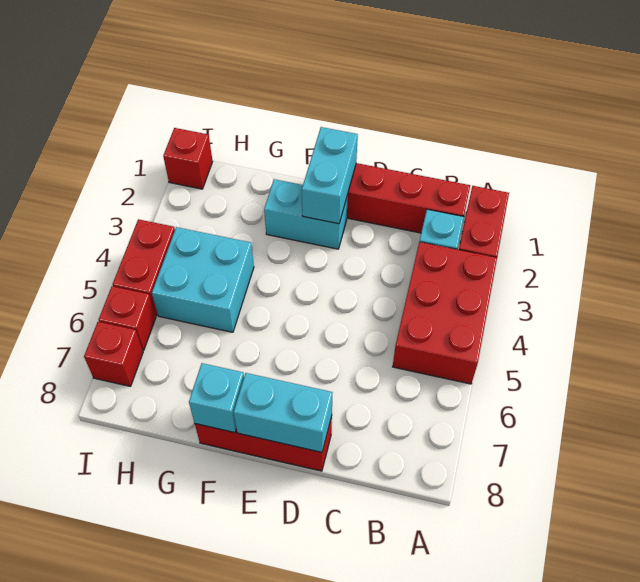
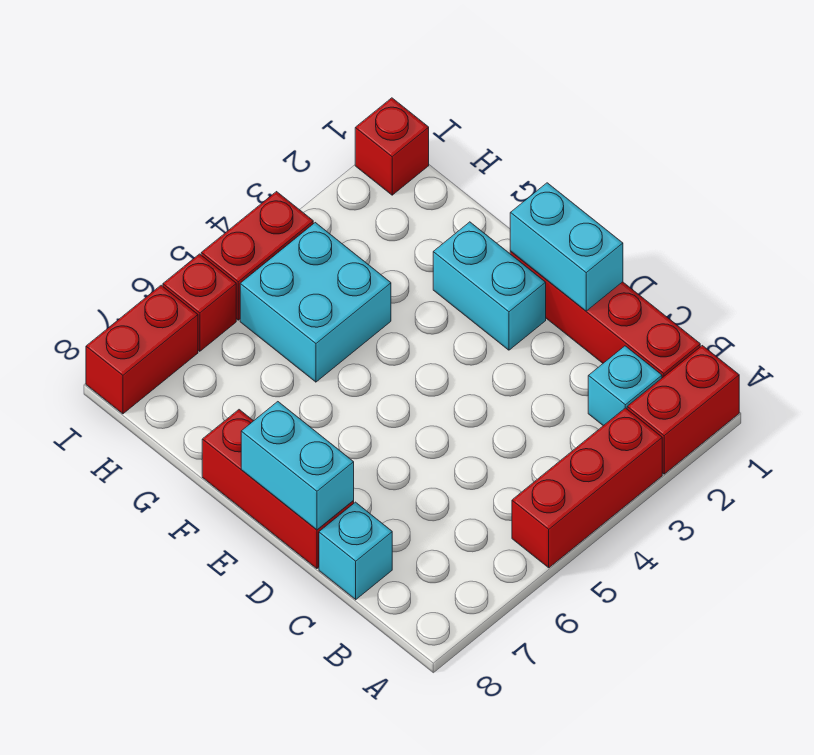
red brick A3:B5 level 1 -> red brick A3:A5 level 1
cyan brick E1:E2 level 2 -> cyan brick D1:E1 level 2
cyan brick F8 level 2 -> cyan brick C8 level 1
red brick I7 level 1 -> red brick I7:I8 level 1

